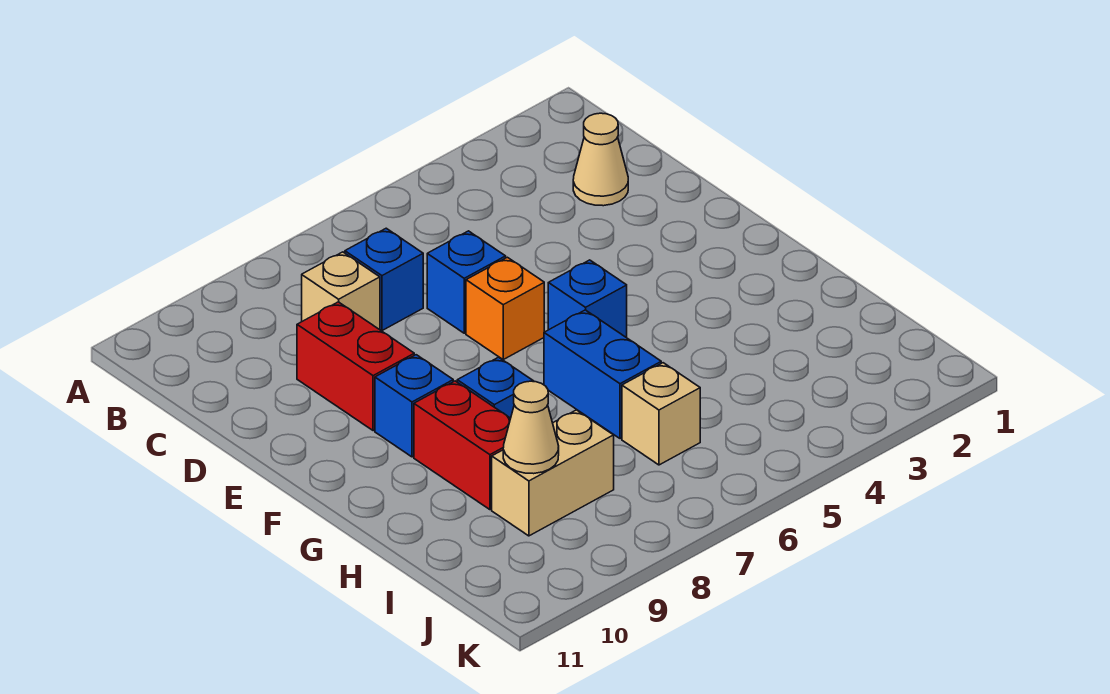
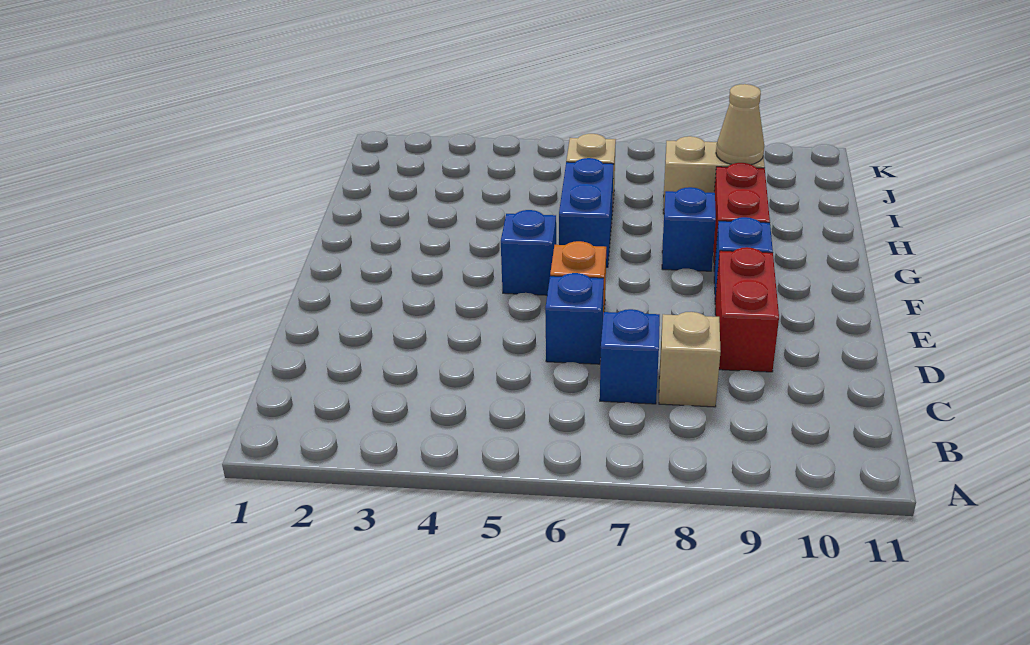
tan cone C2 level 1 -> none

